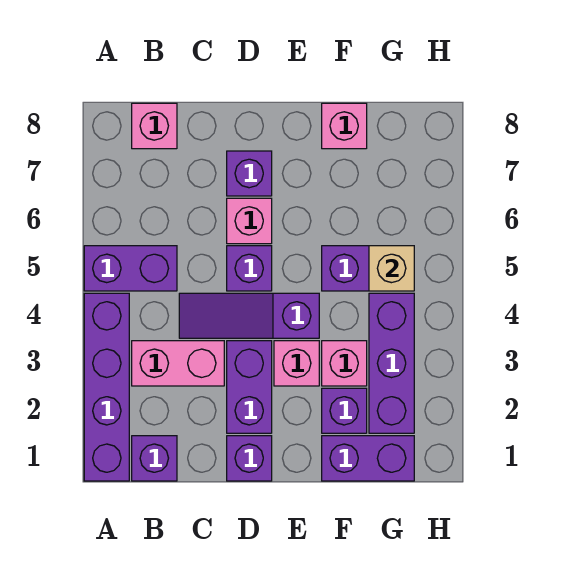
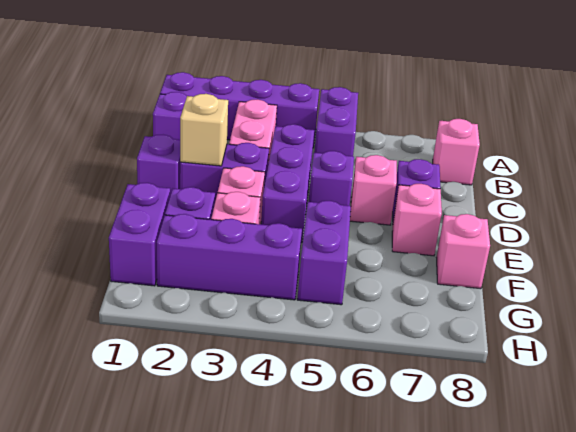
purple slope C4:E4 level 1 top E -> purple brick C4:E4 level 1
none -> pink brick E7 level 1
tan brick G5 level 2 -> tan brick D2 level 2

